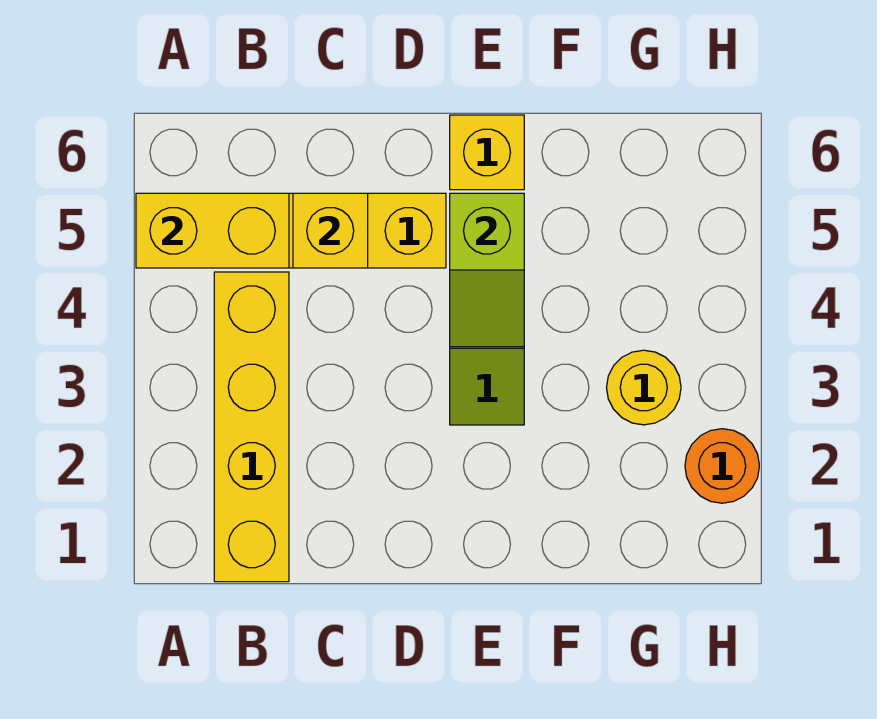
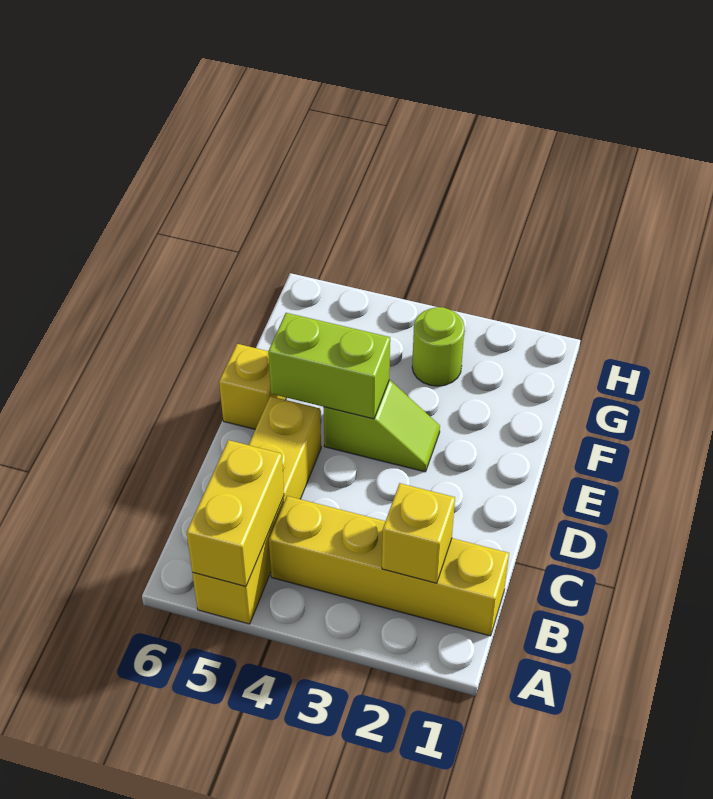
yellow brick C5 level 2 -> yellow brick B2 level 2
lime slope E4:E5 level 2 top 5 -> lime brick E4:E5 level 2
yellow round brick G3 level 1 -> lime round brick G3 level 1
orange round brick H2 level 1 -> none

